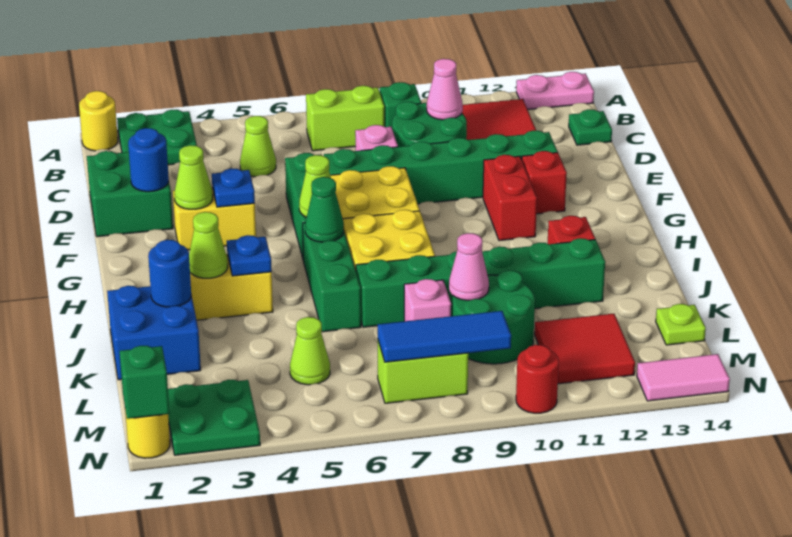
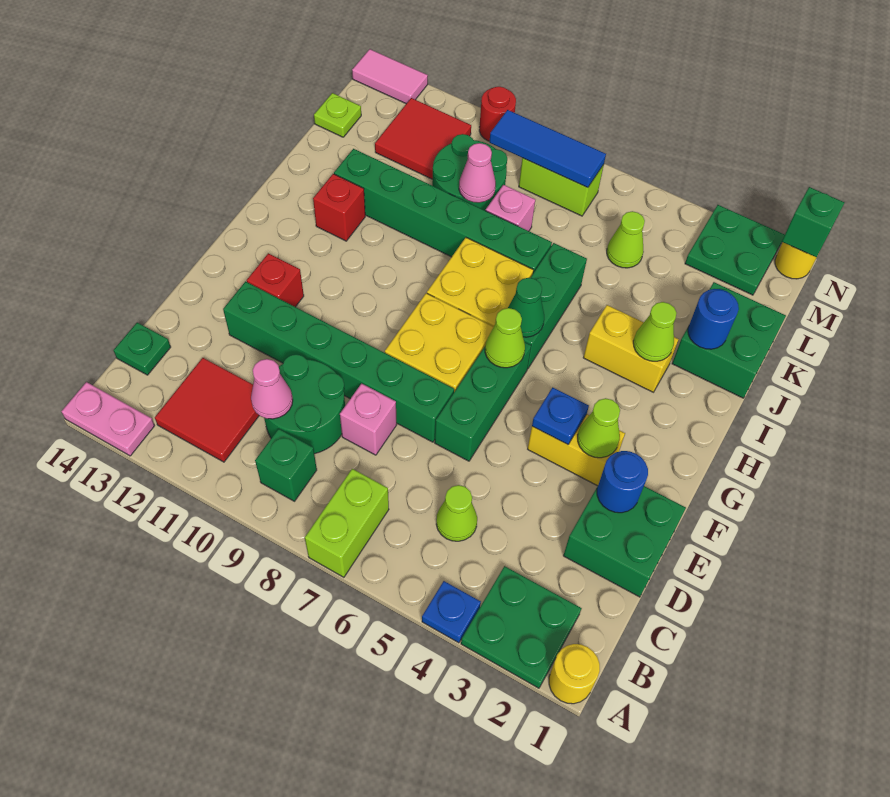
lime brick B7:B8 level 1 -> lime brick A7:B7 level 1
red brick F11:G11 level 1 -> none
blue plate I4 level 2 -> blue plate A4 level 1
blue brick J1:K2 level 1 -> green brick J1:K2 level 1

